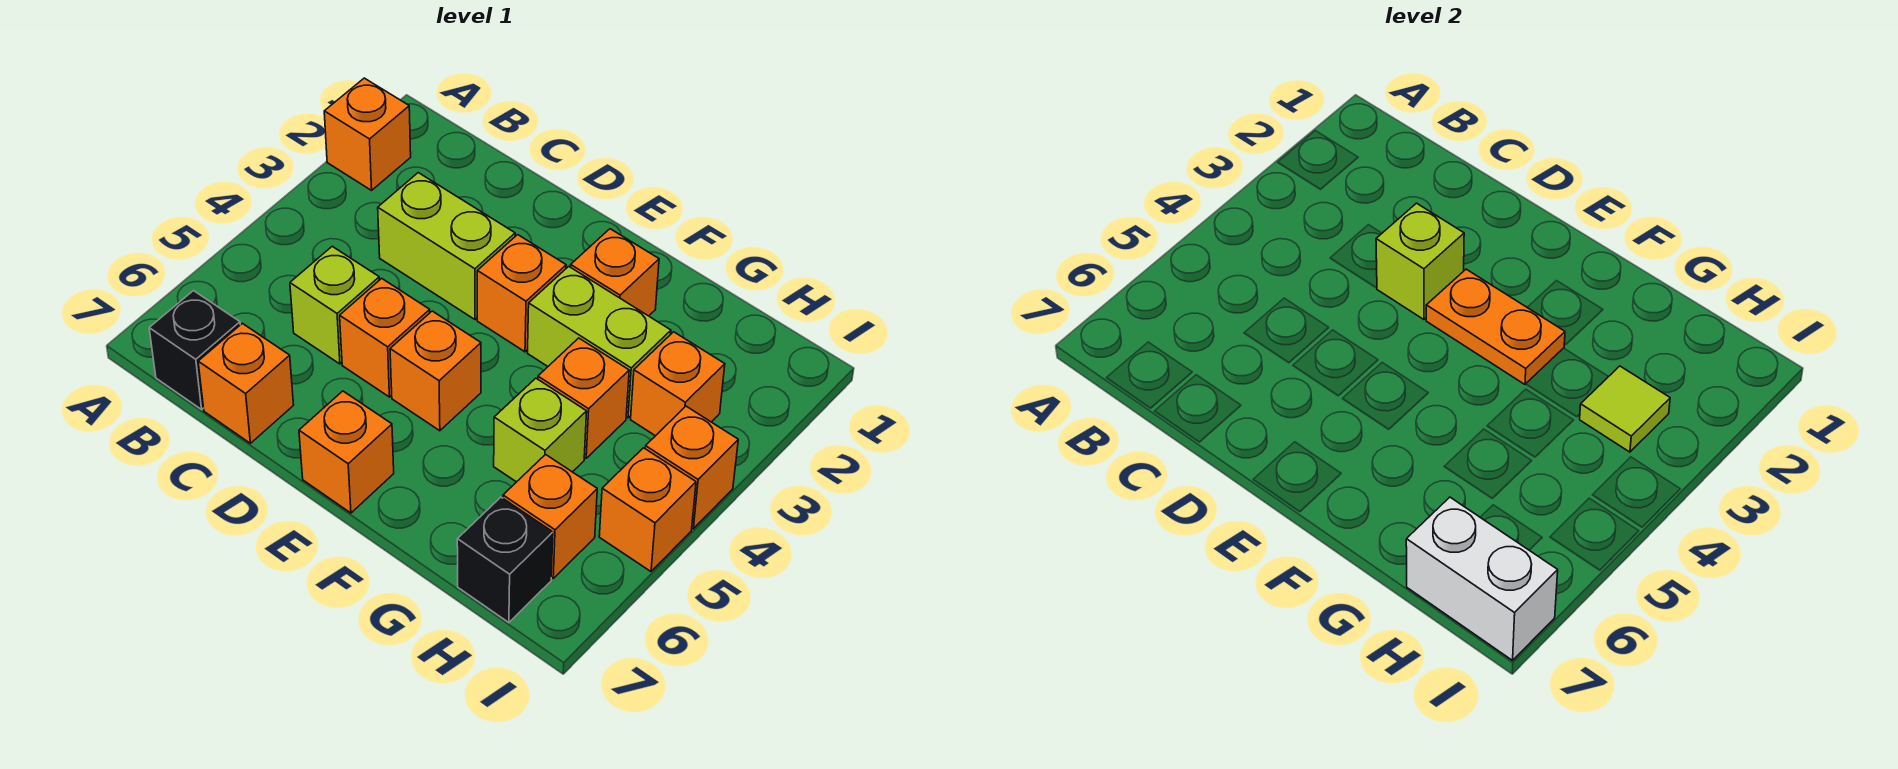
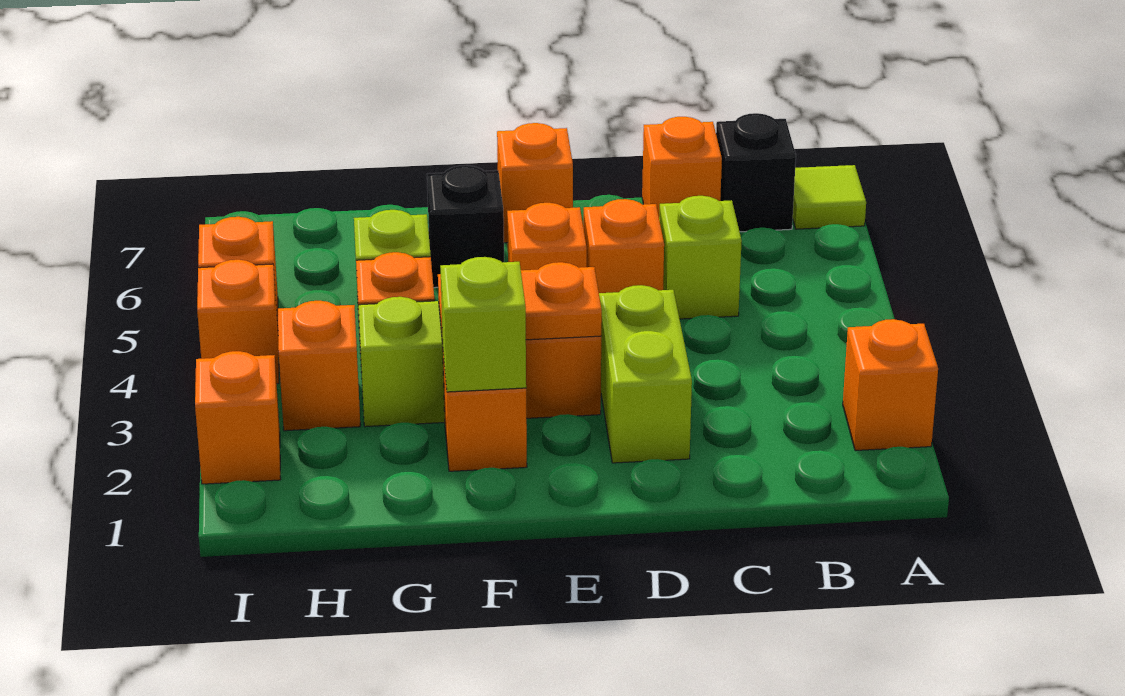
lime brick C3:D3 level 1 -> lime brick D2:D3 level 1
lime brick D3 level 2 -> lime brick F2 level 2
lime tile H3 level 2 -> lime tile A7 level 1
orange brick H6 level 1 -> orange brick I2 level 1
black brick H7 level 1 -> black brick F6 level 1
white brick H7:I7 level 2 -> none

